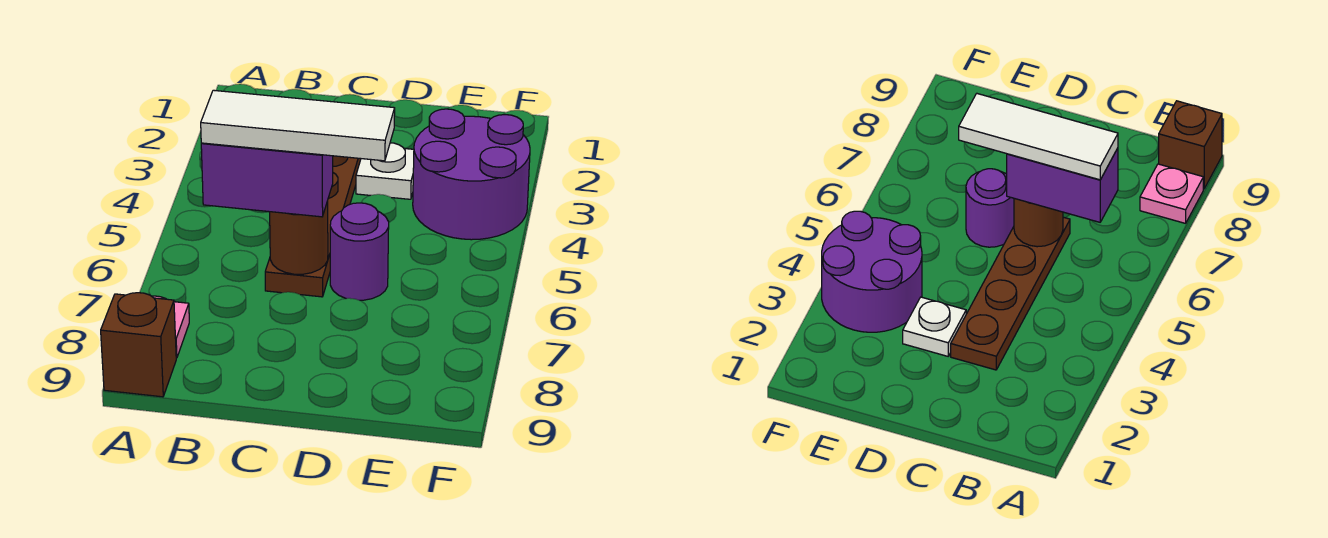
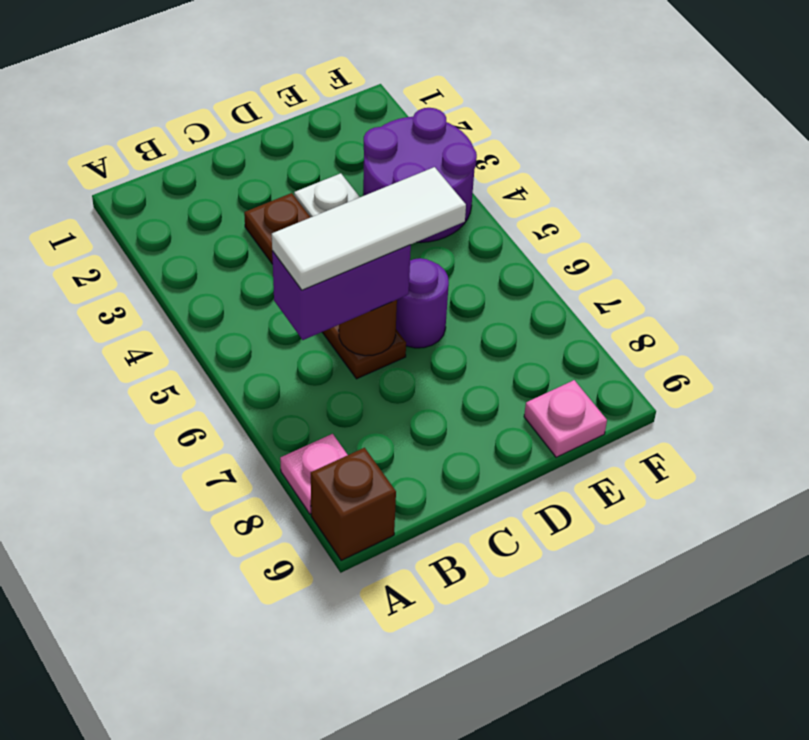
none -> pink plate E9 level 1

